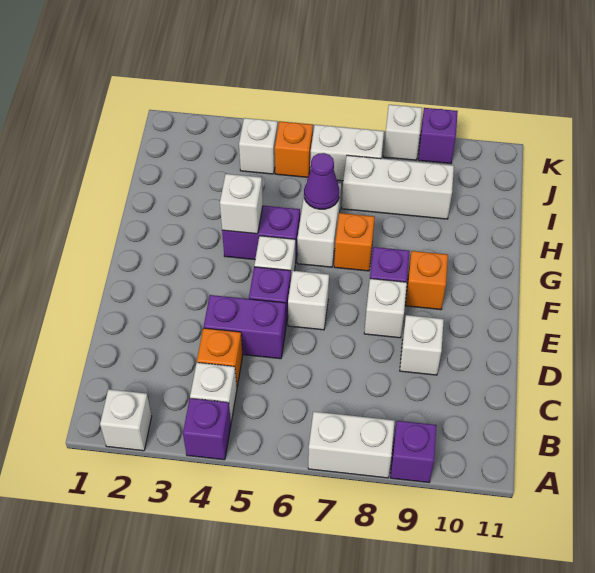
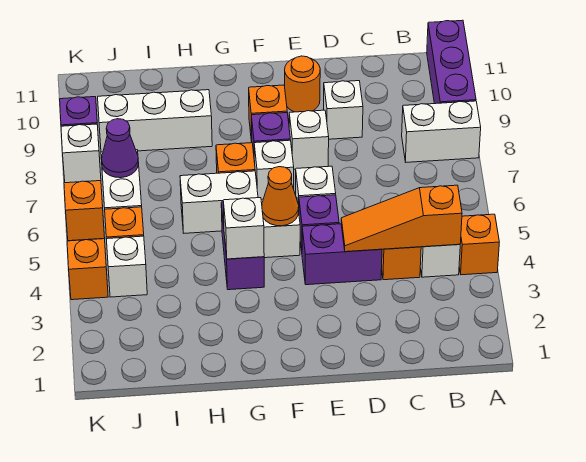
white brick A2 level 1 -> white brick F7 level 1
purple brick A4 level 1 -> orange brick A4 level 1
white brick A7:A8 level 1 -> white brick A8:B8 level 1
purple brick A9 level 1 -> purple brick A9:A11 level 1
none -> orange slope B4:D4 level 2 top B
purple brick D4:D5 level 1 -> purple brick D4:E4 level 1
none -> orange round brick E10 level 1
none -> orange cone F5 level 2
purple cone H6 level 2 -> purple cone J7 level 2
white brick I7:I9 level 1 -> white brick H9:J9 level 1
none -> orange brick K4 level 1
none -> orange brick K6 level 1

